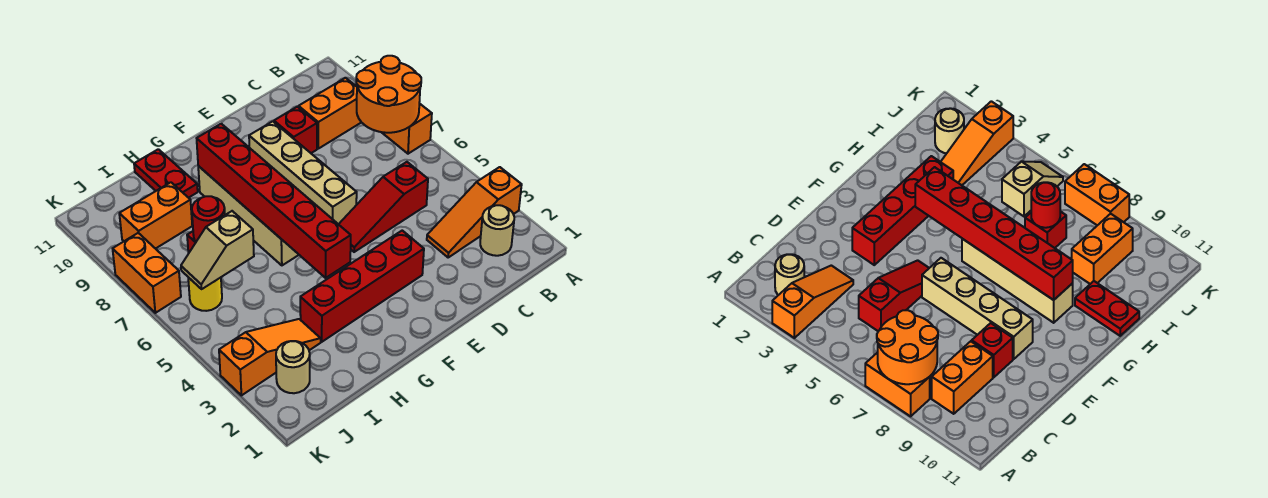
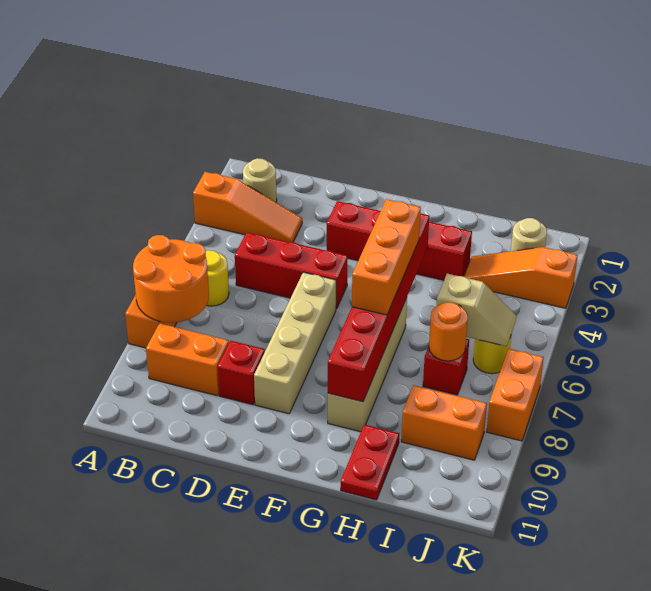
none -> yellow round brick B6 level 1
red slope C5:E5 level 1 top C -> red brick C5:E5 level 1
none -> orange brick G5:G7 level 3
red round brick I7 level 2 -> orange round brick I7 level 2

